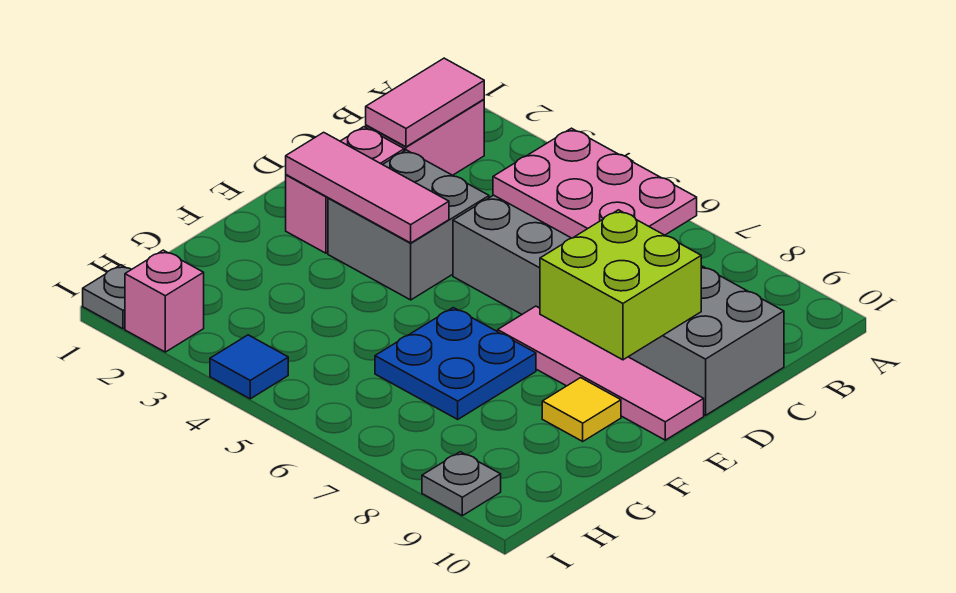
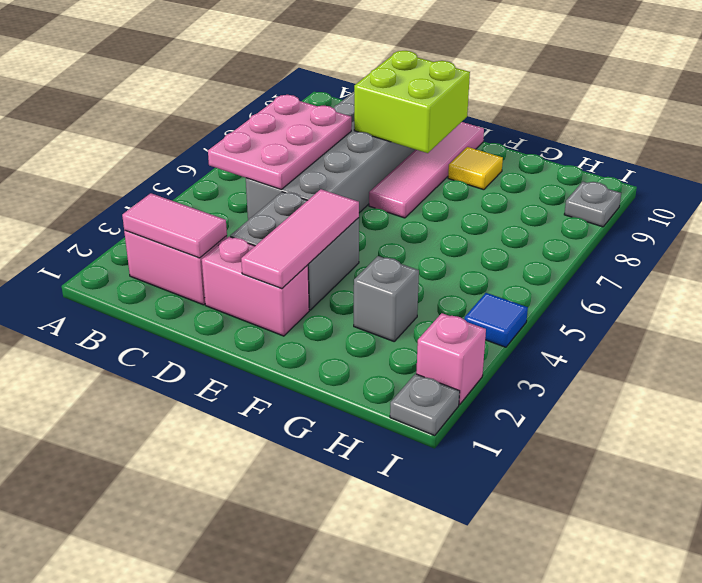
blue plate F6:G7 level 1 -> none
none -> grey brick G3 level 1

